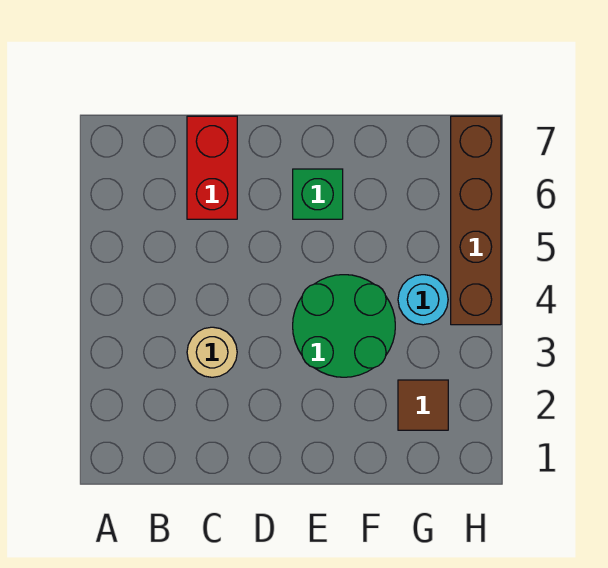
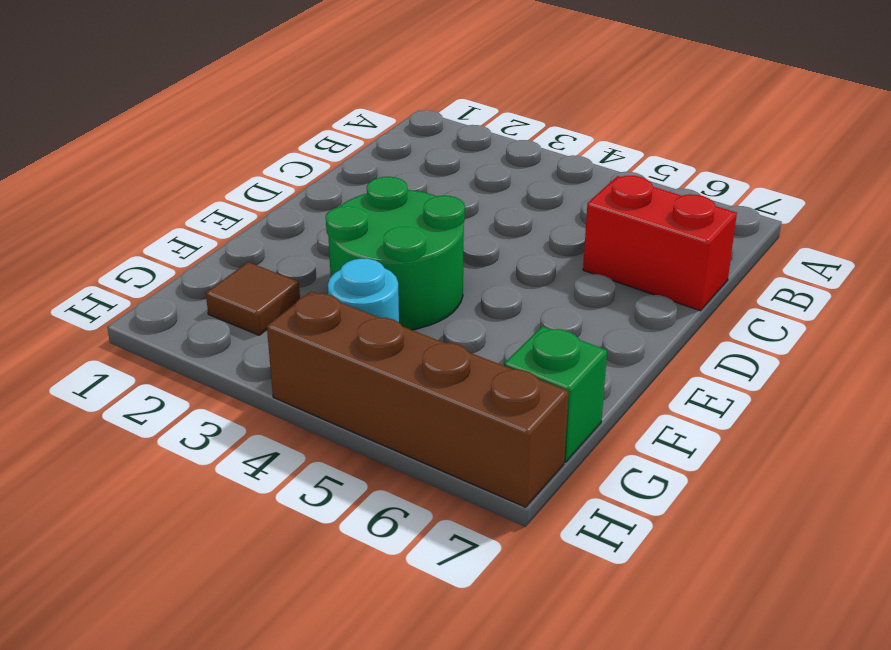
tan round brick C3 level 1 -> none
green brick E6 level 1 -> green brick G7 level 1

